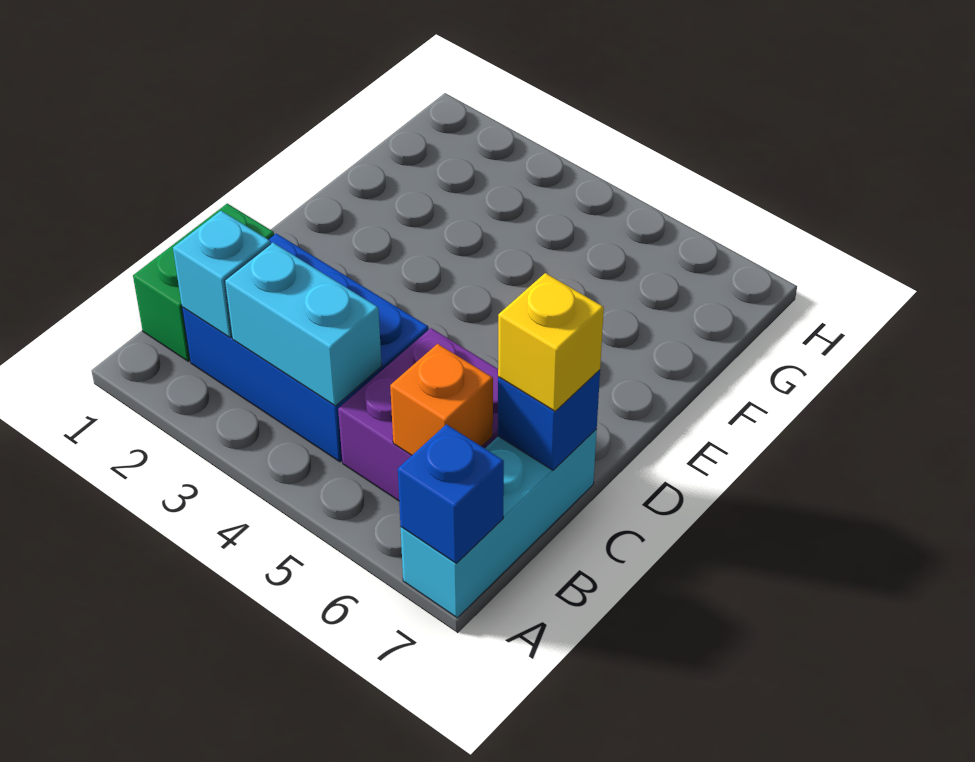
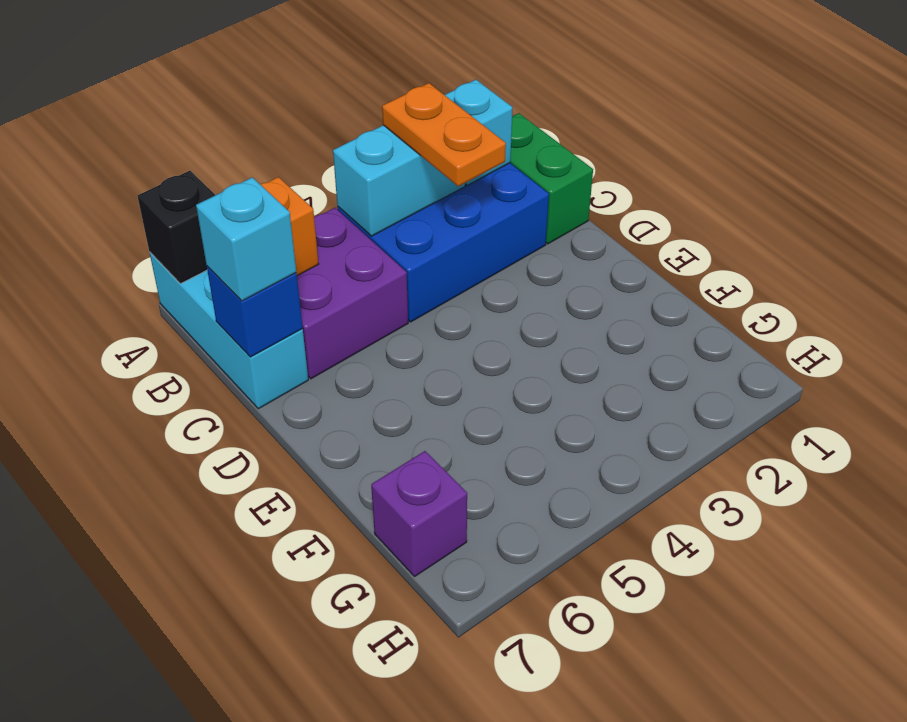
blue brick A7 level 2 -> black brick A7 level 2
none -> orange plate B3:C3 level 3
yellow brick C7 level 3 -> cyan brick C7 level 3
none -> purple brick G7 level 1

